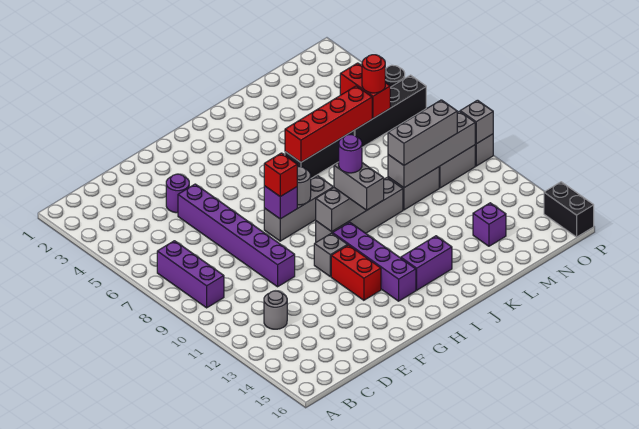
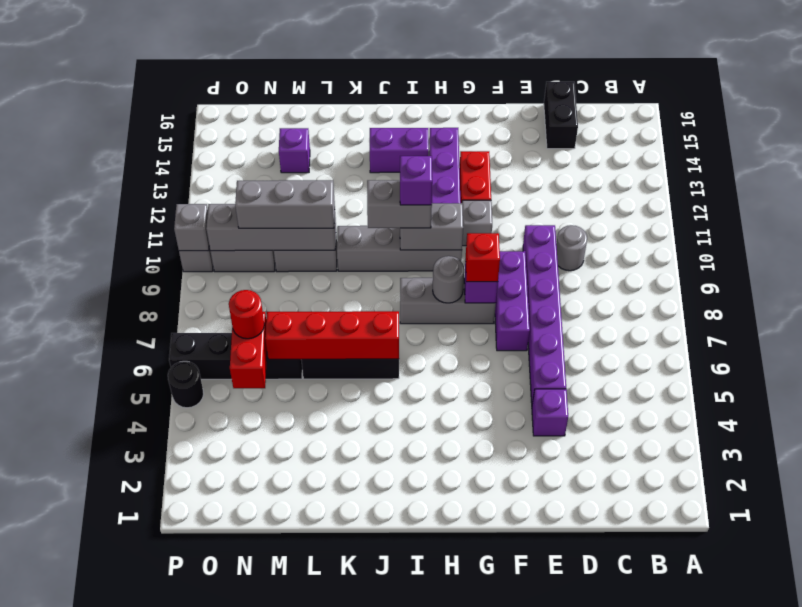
purple brick B7:B9 level 1 -> purple brick F7:F9 level 1
grey round brick C12 level 1 -> grey round brick D10 level 1
purple round brick E4 level 1 -> purple brick E4 level 1
grey brick I10:I11 level 3 -> grey brick I10:J10 level 3
purple round brick I10 level 4 -> purple brick I10 level 4
black brick P15:P16 level 1 -> black brick D15:D16 level 1

